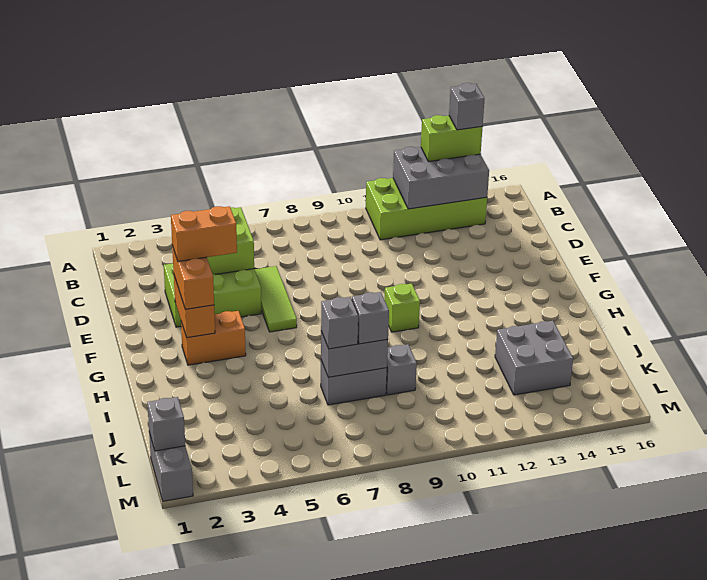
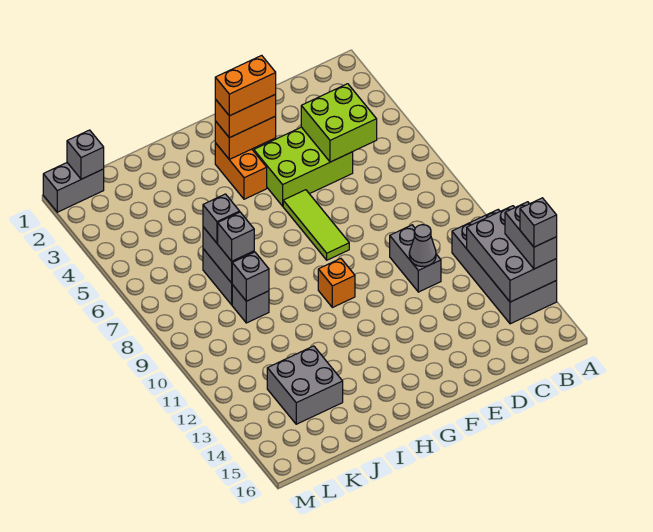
lime brick A11:B14 level 1 -> grey brick A11:B14 level 1
lime brick A13:A14 level 3 -> grey brick A13:A14 level 3
lime brick D3:E5 level 1 -> lime brick D4:F5 level 1
lime tile D6:F6 level 1 -> lime tile F6:F8 level 1
none -> grey brick D10:D11 level 1
none -> grey cone D11 level 2
orange brick F3:F4 level 4 -> orange brick F3:G3 level 4
lime brick G10 level 1 -> orange brick G10 level 1
none -> grey brick J9 level 2

